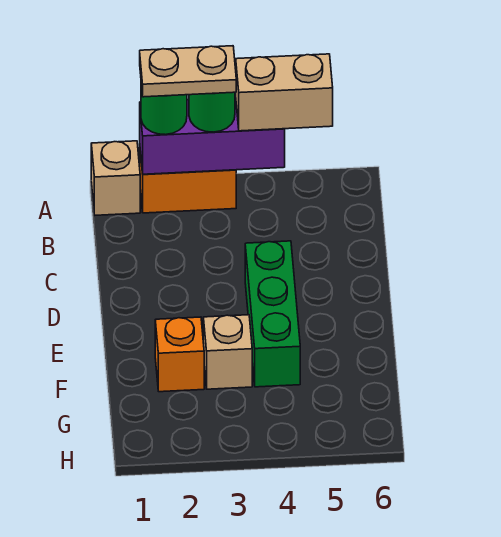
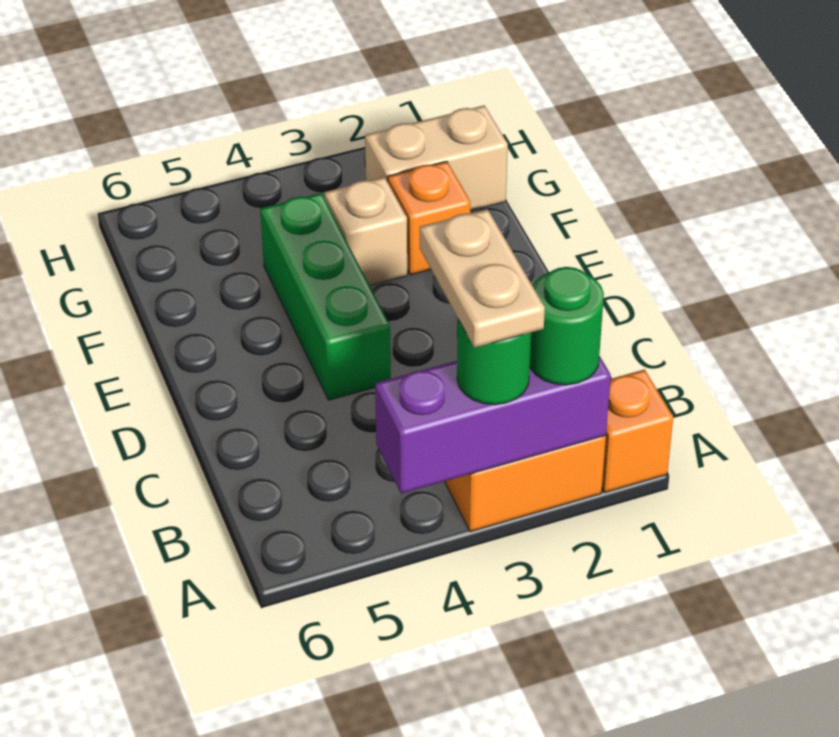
tan brick A1 level 1 -> orange brick A1 level 1
tan plate A2:A3 level 4 -> tan plate A3:B3 level 4
tan brick A4:A5 level 3 -> tan brick G1:G2 level 1

